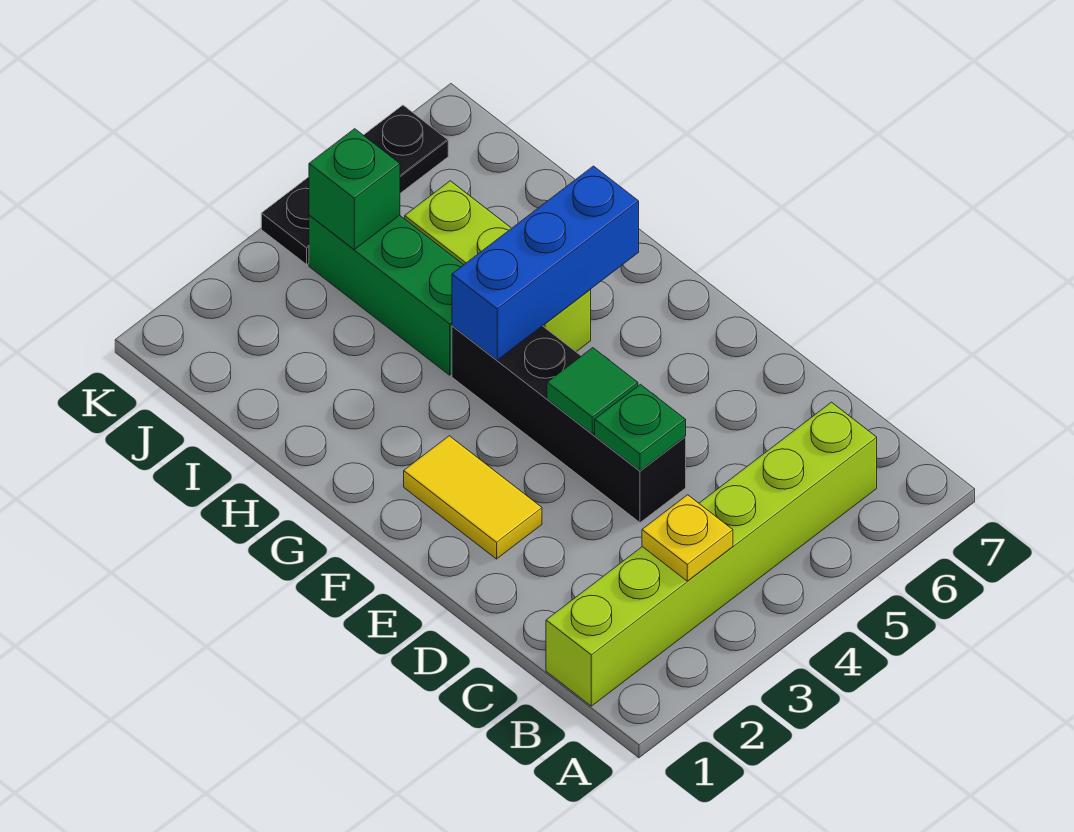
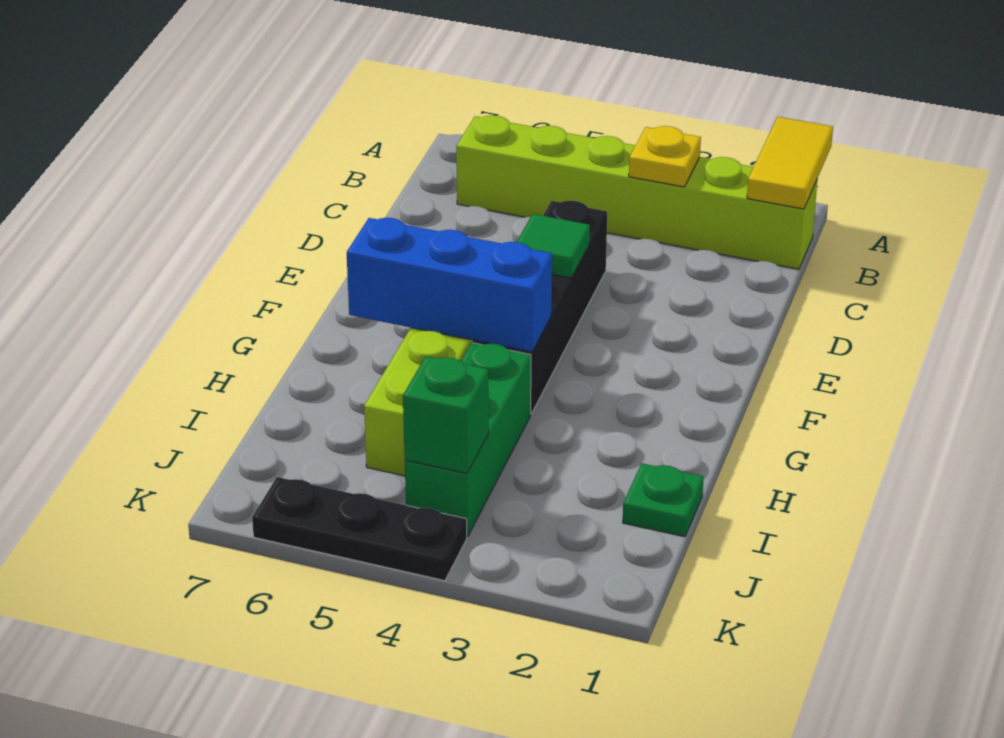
green plate D4 level 2 -> green plate I1 level 1
yellow tile E2:F2 level 1 -> yellow tile A1:B1 level 2

